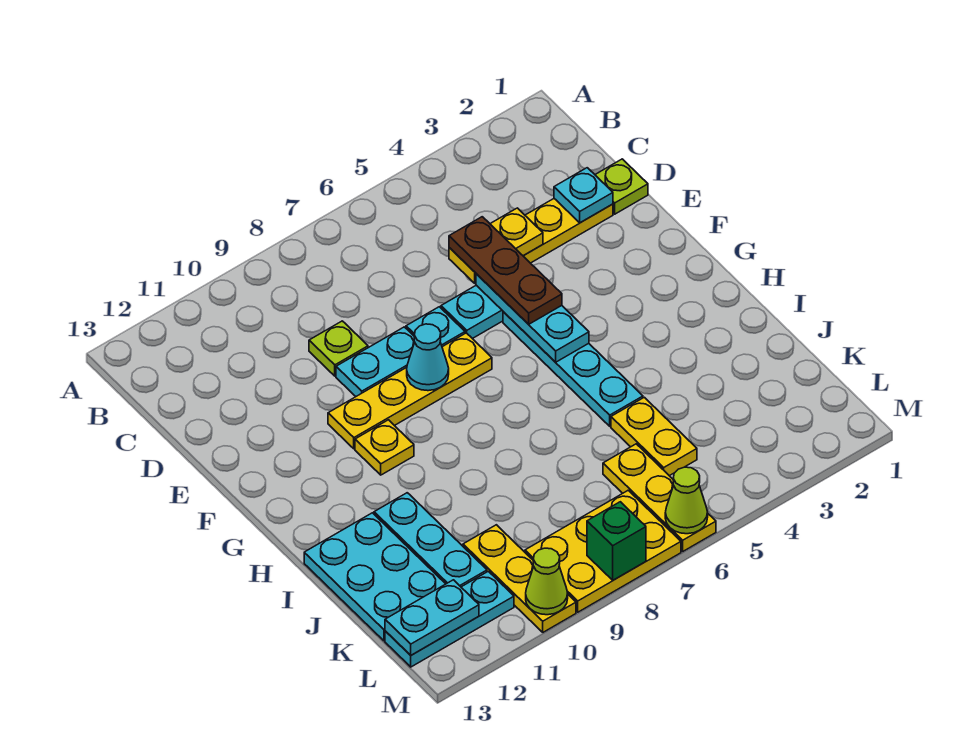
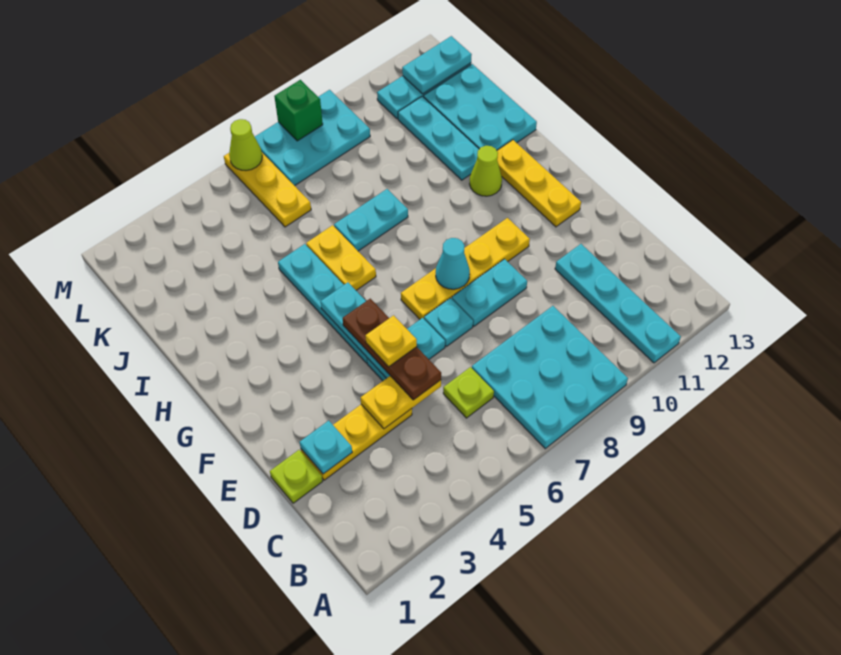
none -> cyan plate A7:C9 level 1
none -> cyan plate A11:D11 level 1
lime plate D9 level 1 -> lime plate C6 level 1
yellow plate G10 level 1 -> yellow plate E5 level 4
none -> cyan plate I7:I8 level 1
yellow plate J5:K5 level 1 -> yellow plate H6:I6 level 1
yellow plate K10:M10 level 1 -> yellow plate F12:H12 level 1
yellow plate L7:M9 level 1 -> cyan plate L7:M9 level 1
lime cone M10 level 2 -> lime cone H11 level 1

